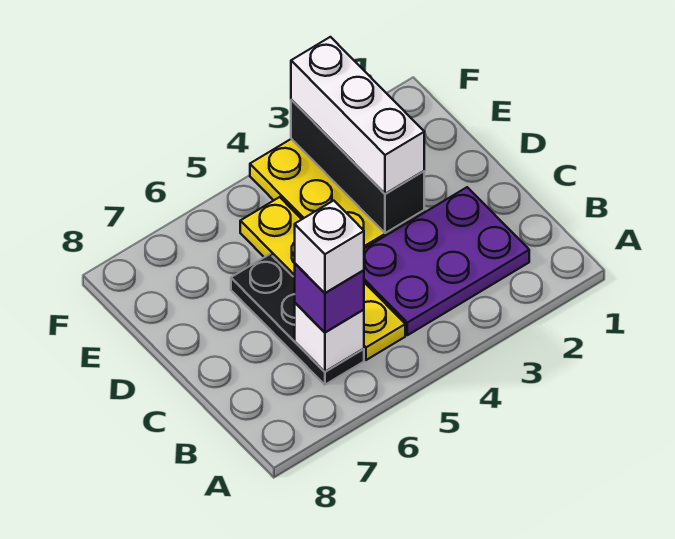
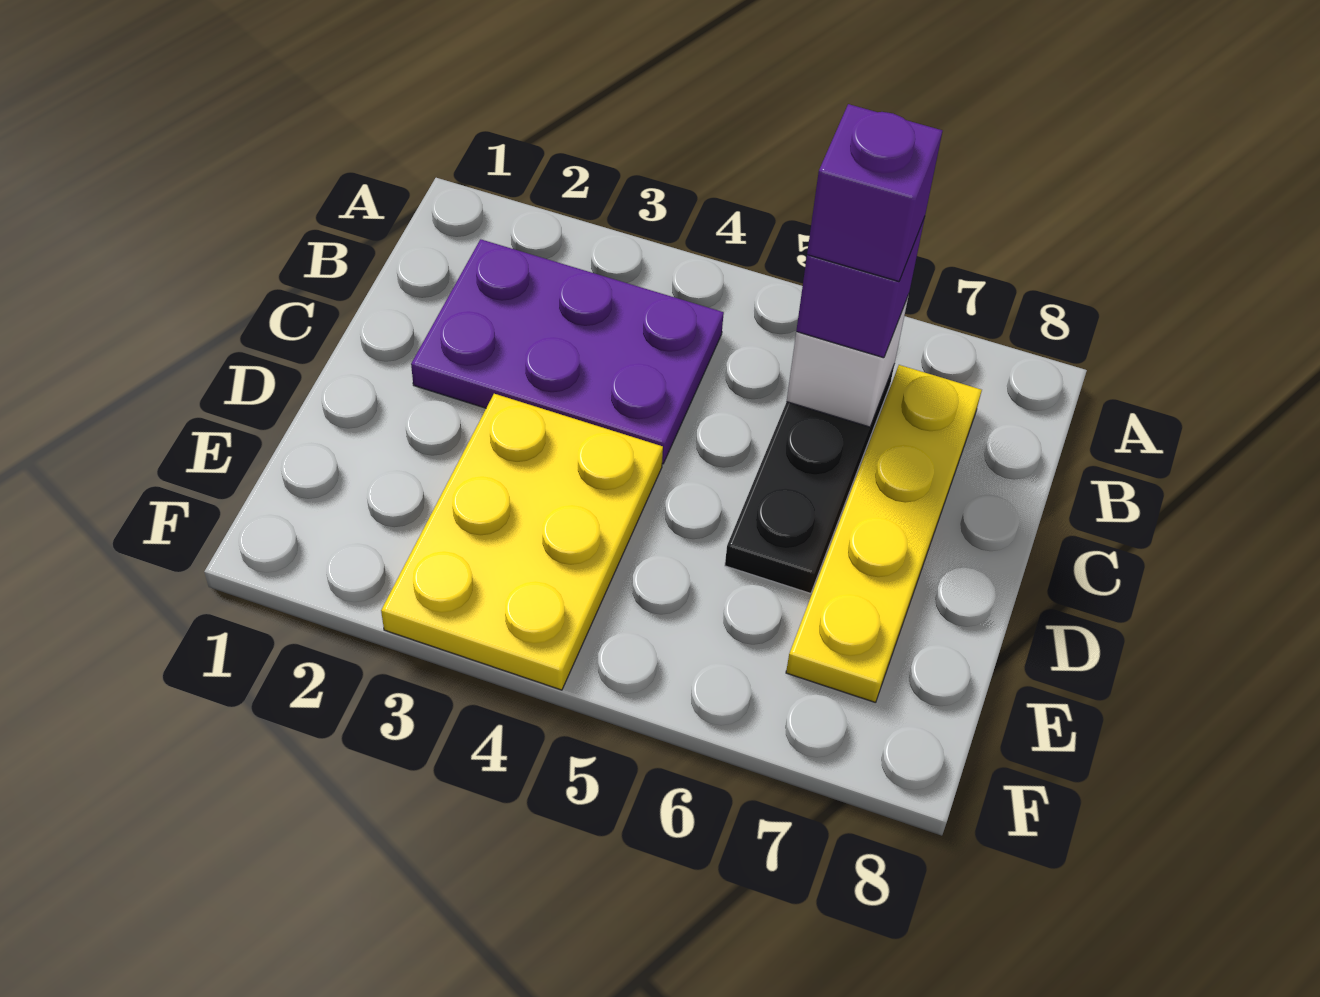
yellow plate B5:E5 level 1 -> yellow plate B7:E7 level 1
white brick B6 level 4 -> purple brick B6 level 4
black brick D3:F3 level 2 -> none
white brick D3:F3 level 3 -> none

